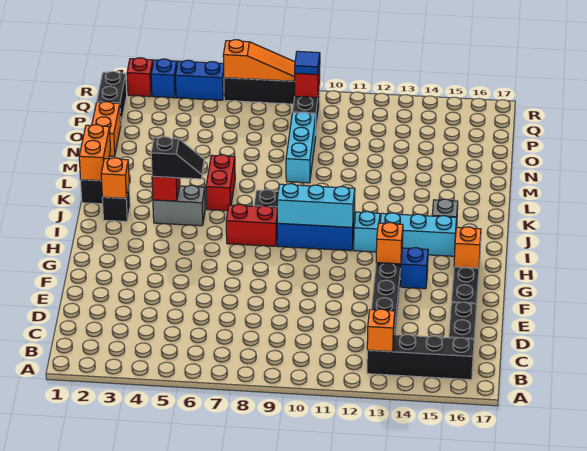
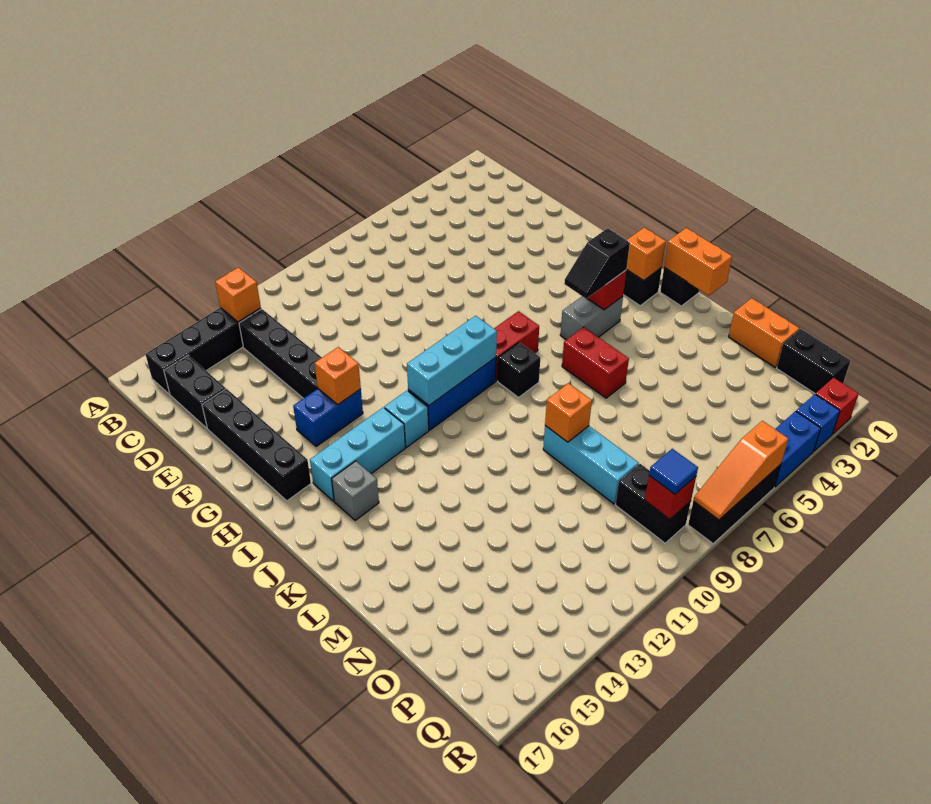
orange brick G16 level 2 -> orange brick M9 level 2

